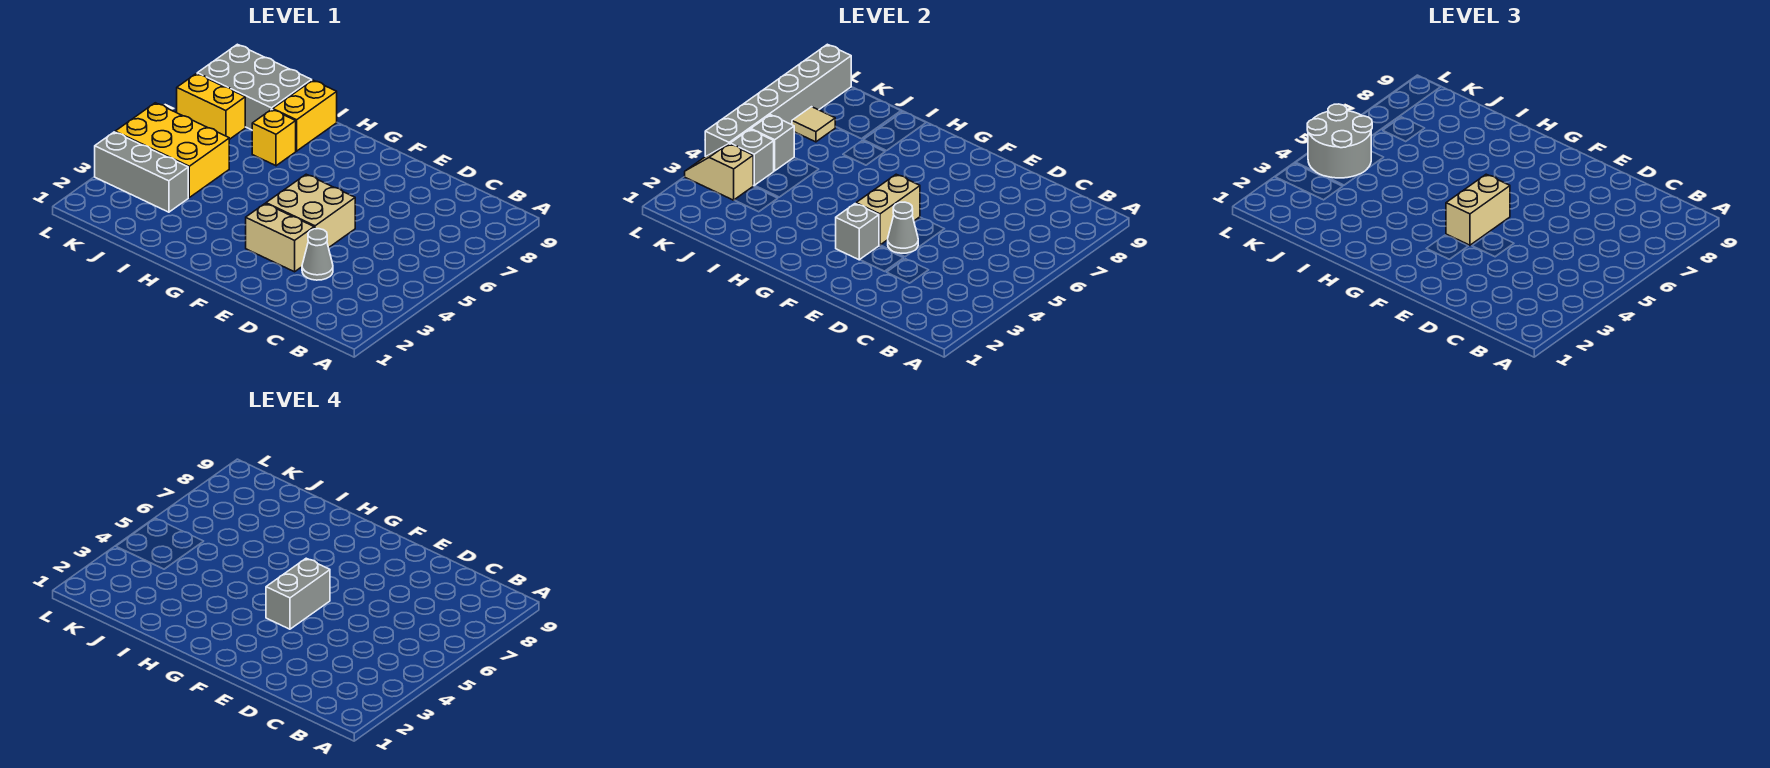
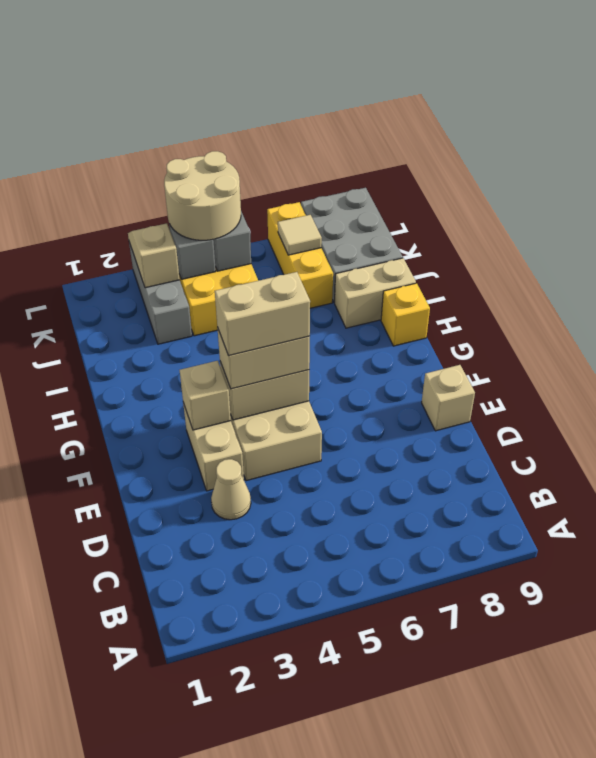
grey cone D3 level 1 -> tan cone D3 level 1
grey cone E4 level 2 -> none
none -> tan brick E9 level 1
grey brick F3 level 2 -> tan brick F3 level 2
grey brick F4:F5 level 4 -> tan brick F4:F5 level 4
yellow brick I7 level 1 -> yellow brick H9 level 1
yellow brick I8:I9 level 1 -> tan brick I8:I9 level 1
grey round brick K4:L5 level 3 -> tan round brick K4:L5 level 3
yellow brick K7:L7 level 1 -> yellow brick J7:L7 level 1
grey brick L4:L9 level 2 -> none

